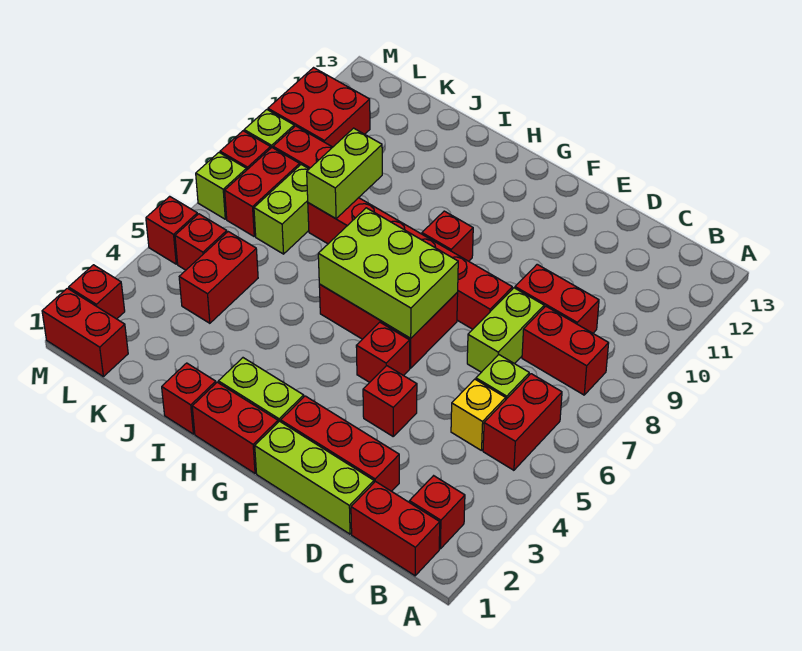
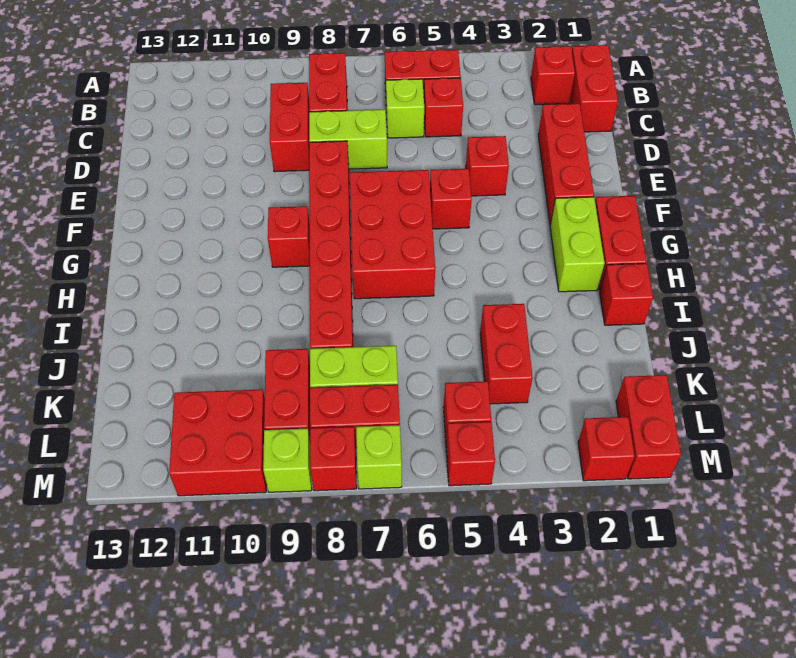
yellow brick C5 level 1 -> red brick C5 level 1
lime brick D1:F1 level 1 -> none
lime brick F6:H7 level 2 -> none
lime brick J8:J9 level 2 -> none
red brick K4:K5 level 1 -> red brick J4:K4 level 1

